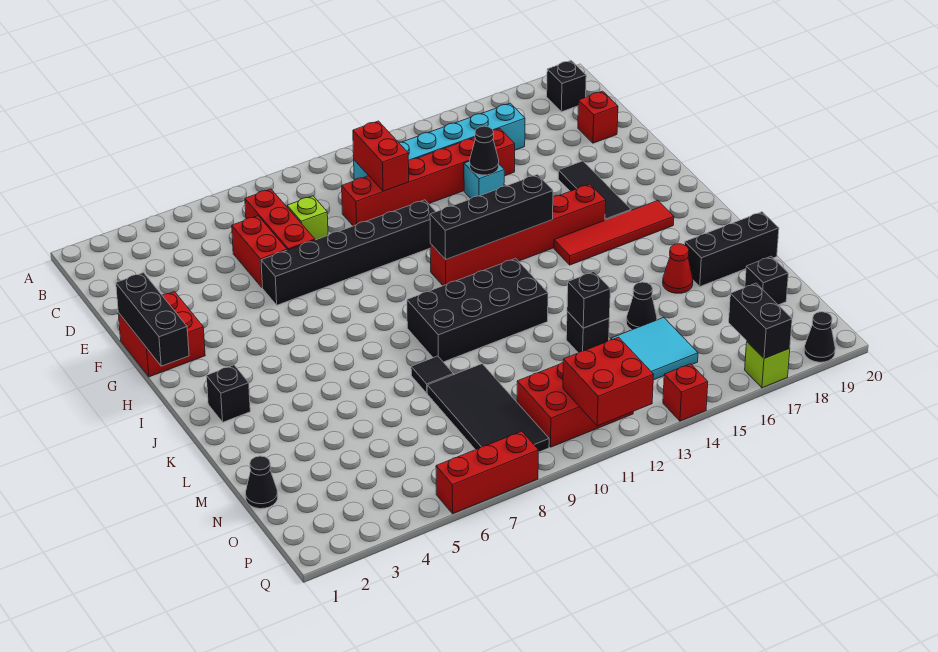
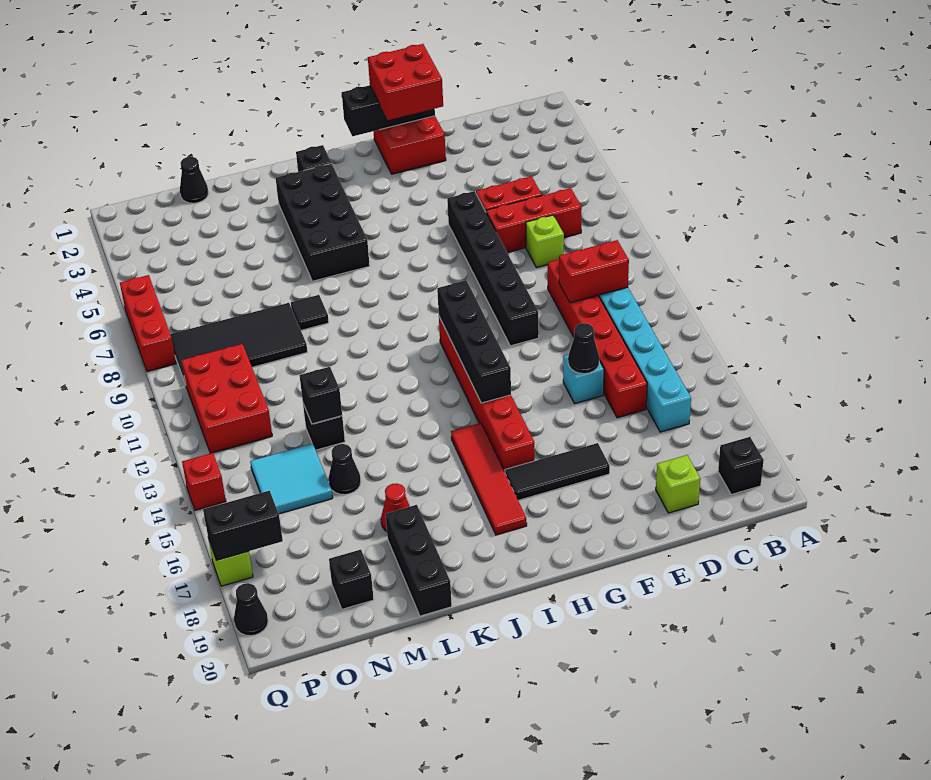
red brick D19 level 1 -> lime brick D19 level 1
black brick J9:K12 level 1 -> black brick J3:K6 level 1
red brick P11:Q12 level 2 -> red brick F1:G2 level 3

